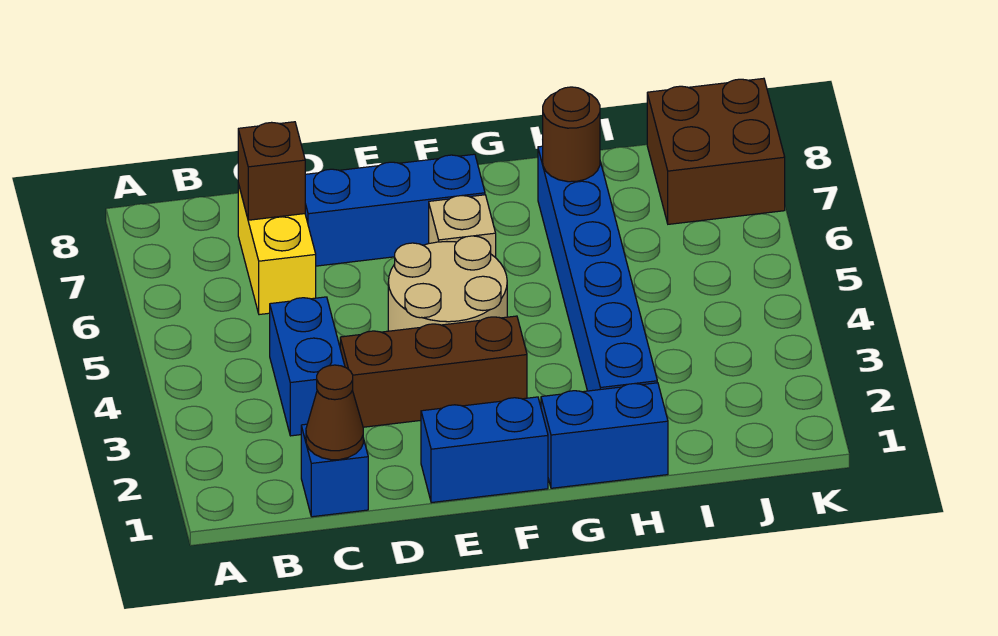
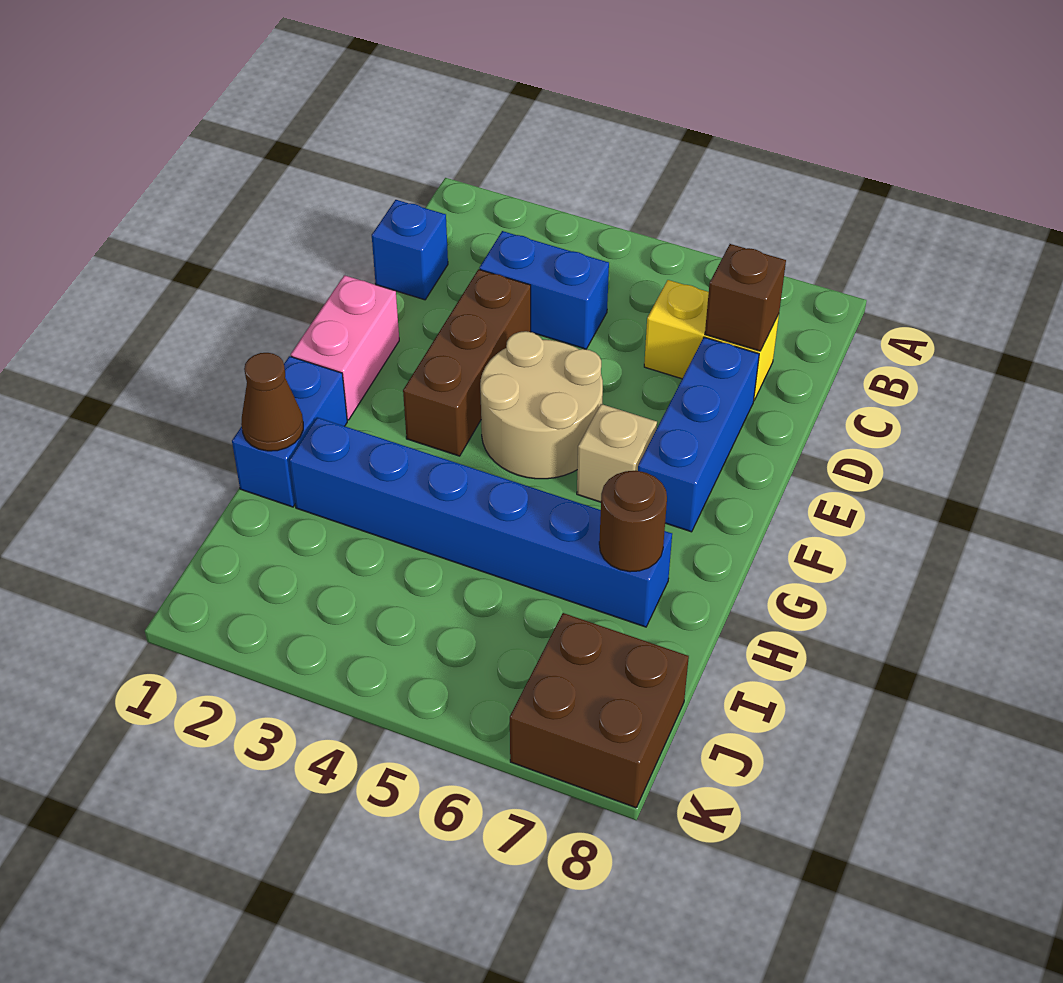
brown cone C1 level 2 -> brown cone H1 level 2
blue brick E1:F1 level 1 -> pink brick E1:F1 level 1

